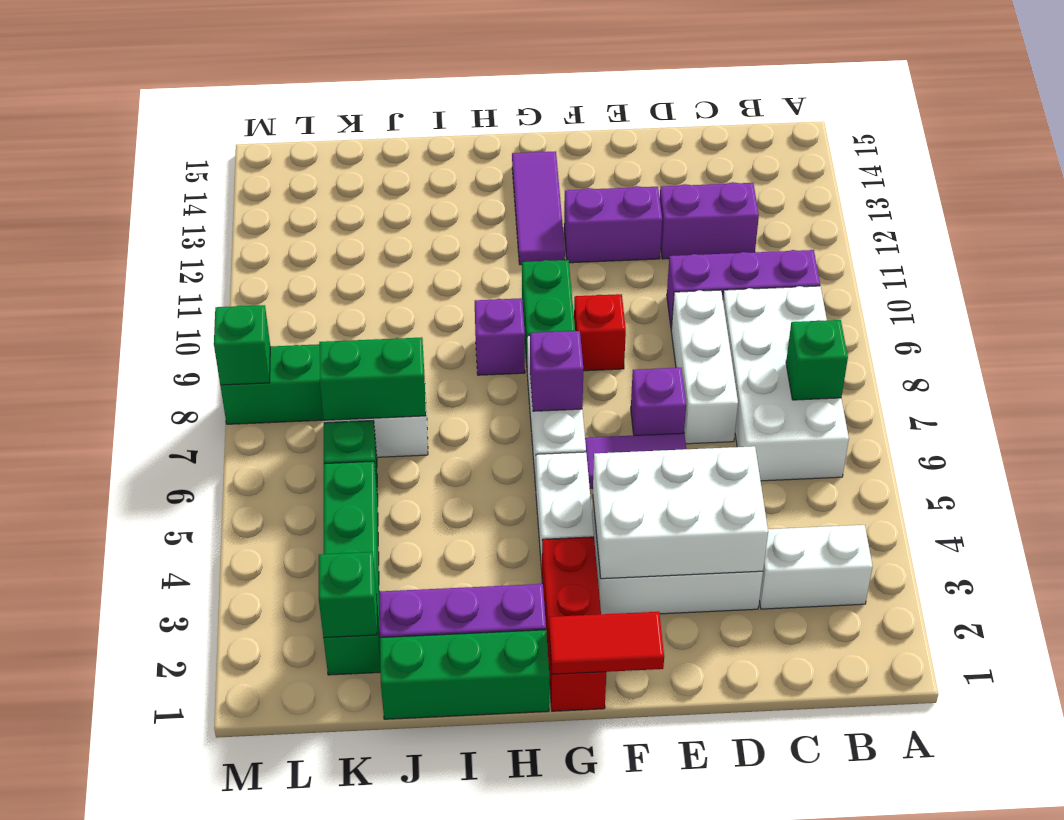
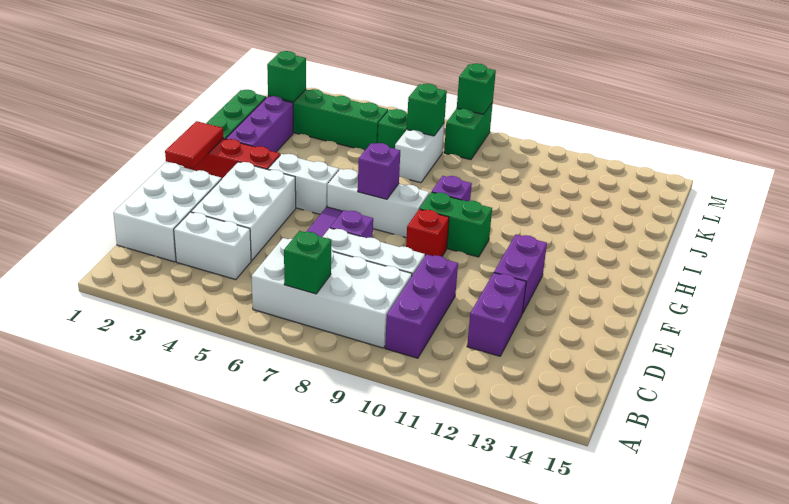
white brick B3:C3 level 1 -> white brick C3:C4 level 1
white brick D3:F4 level 2 -> white brick C1:E2 level 1
purple tile G12:G14 level 1 -> none
green brick J7:K7 level 2 -> green brick K7 level 2

